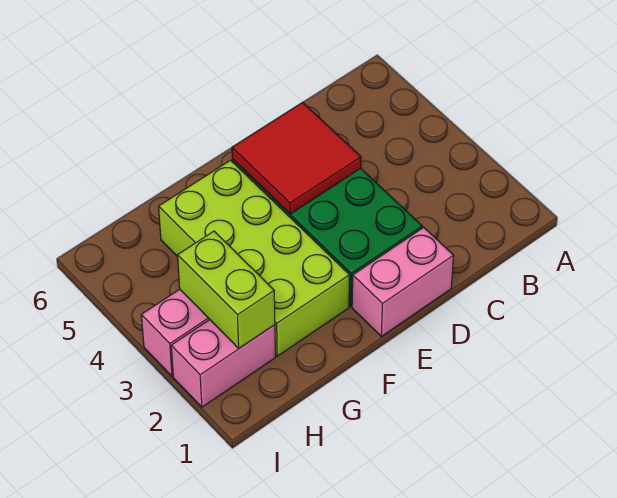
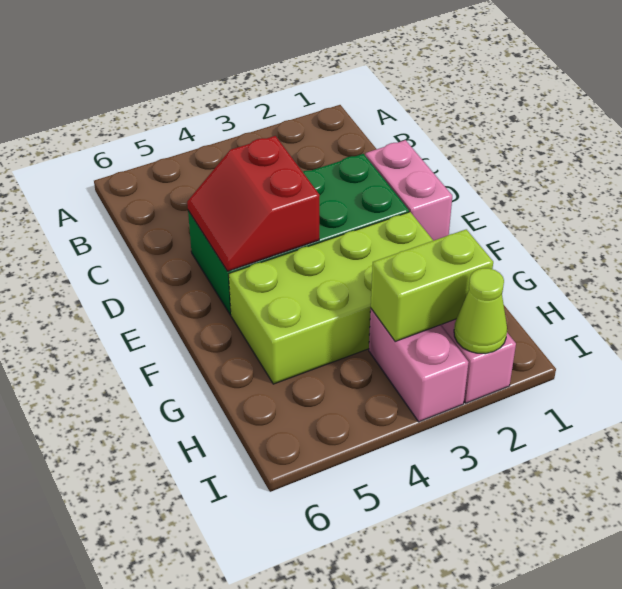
red tile D4:E5 level 2 -> red slope D4:E5 level 2 top 4
none -> lime cone I2 level 2

